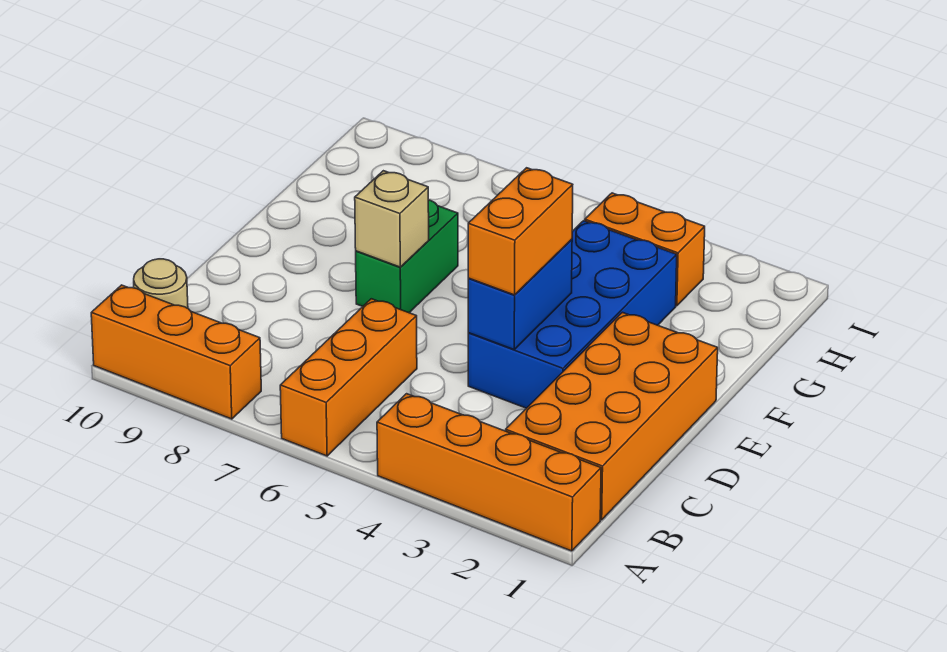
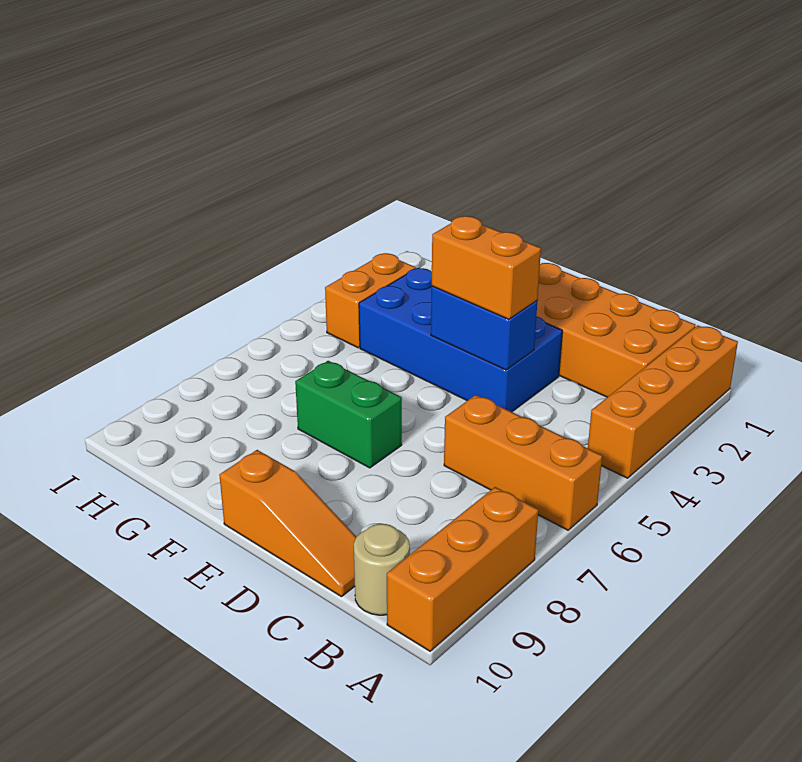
none -> orange slope C10:E10 level 1 top E
tan brick E7 level 2 -> none

